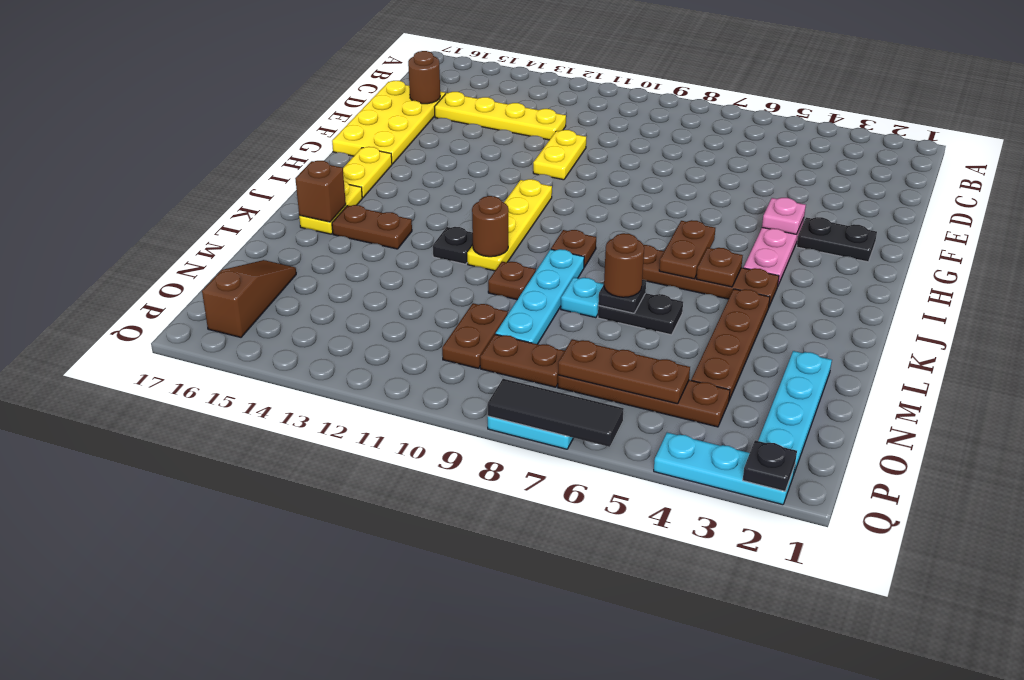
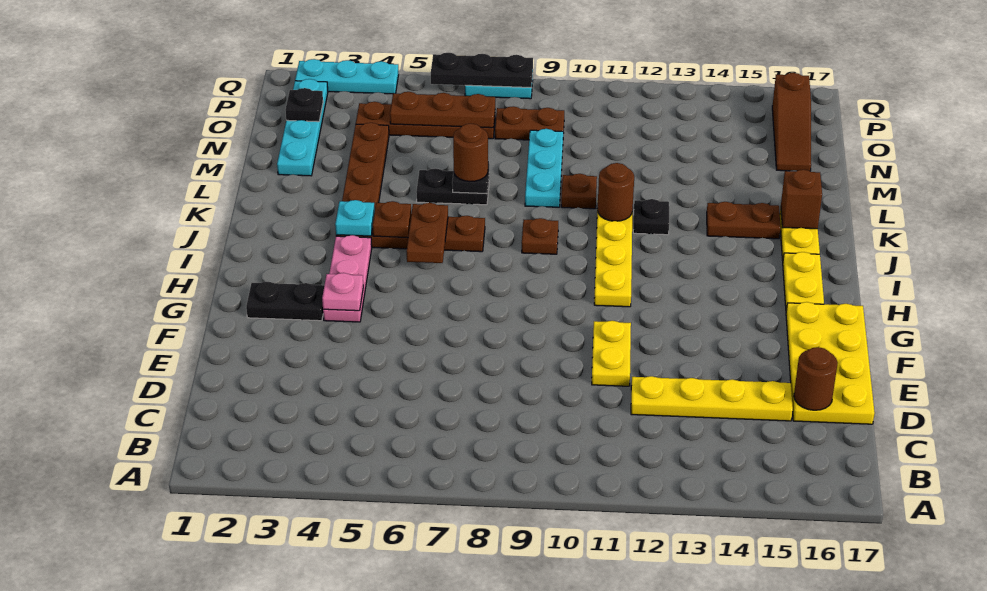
cyan plate K9:N9 level 1 -> cyan plate L9:N9 level 1
cyan plate L8 level 1 -> cyan plate J4 level 2
brown plate N10:O10 level 1 -> none
black plate Q2 level 2 -> black plate O2 level 2
black tile Q6:Q8 level 2 -> black plate Q6:Q8 level 2

